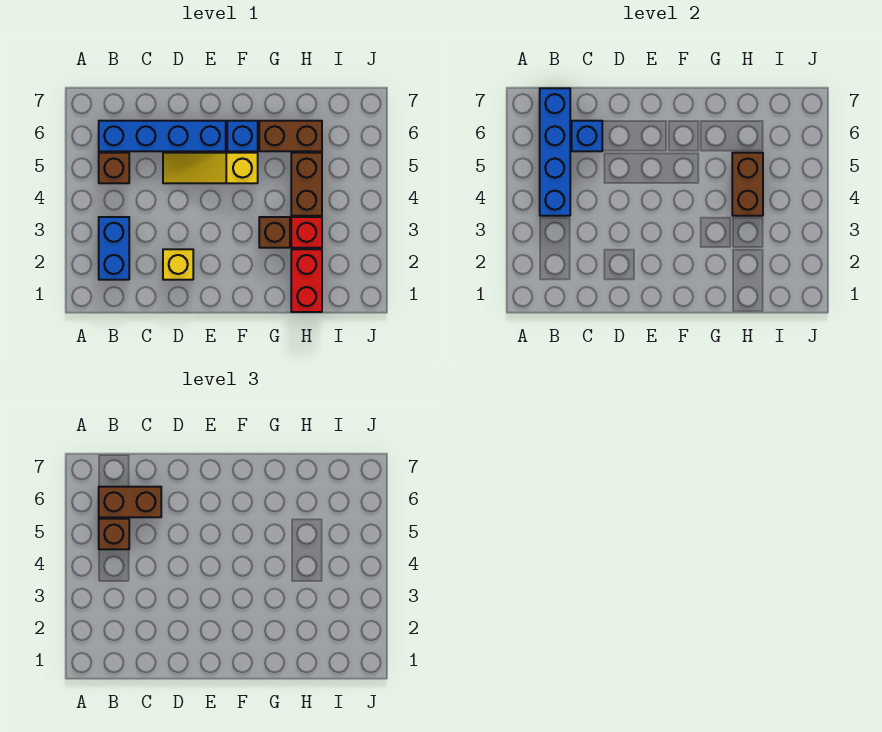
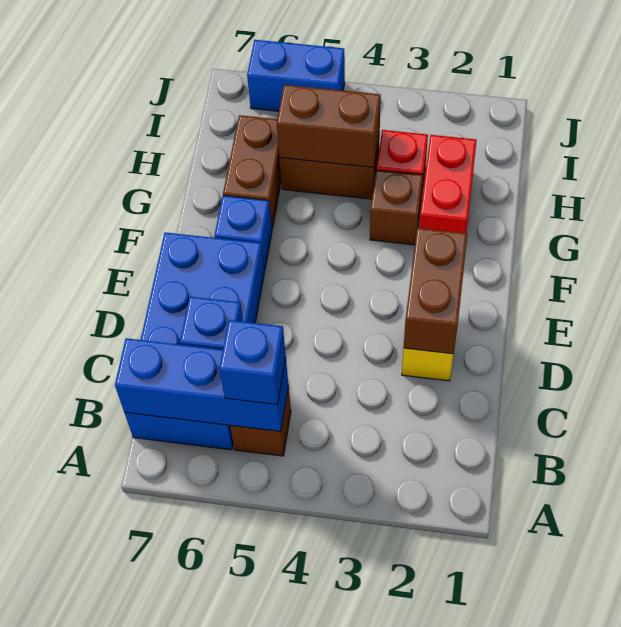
blue brick B2:B3 level 1 -> blue brick J5:J6 level 1
blue brick B4:B7 level 2 -> blue brick B5:B7 level 2
brown brick B5 level 3 -> blue brick B5 level 3
blue brick B6:E6 level 1 -> blue brick B6:E7 level 1
brown brick B6:C6 level 3 -> brown brick D2:E2 level 2
yellow slope D5:F5 level 1 top F -> none
red brick H1:H2 level 1 -> red brick G2:H2 level 1

